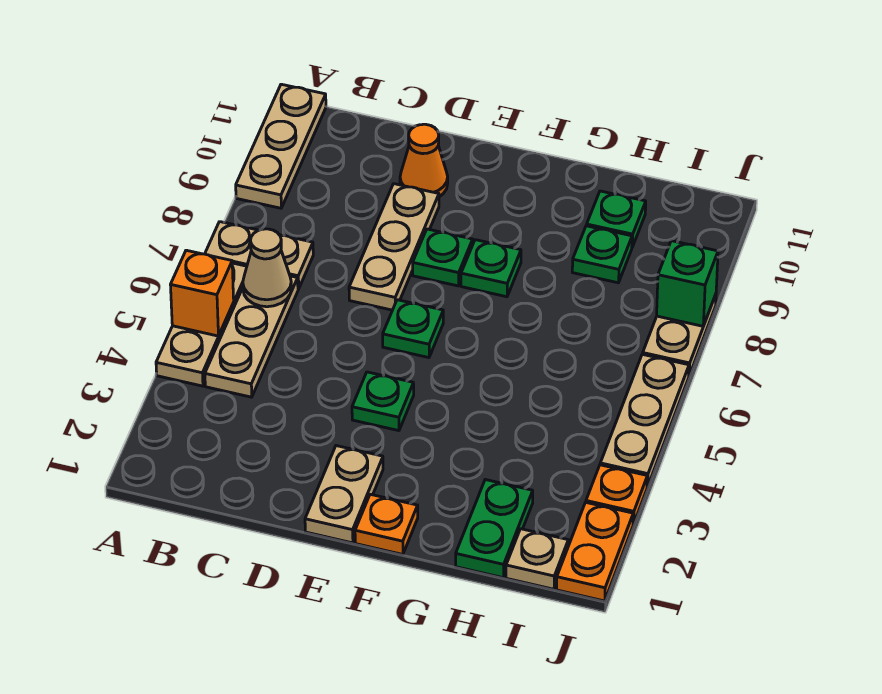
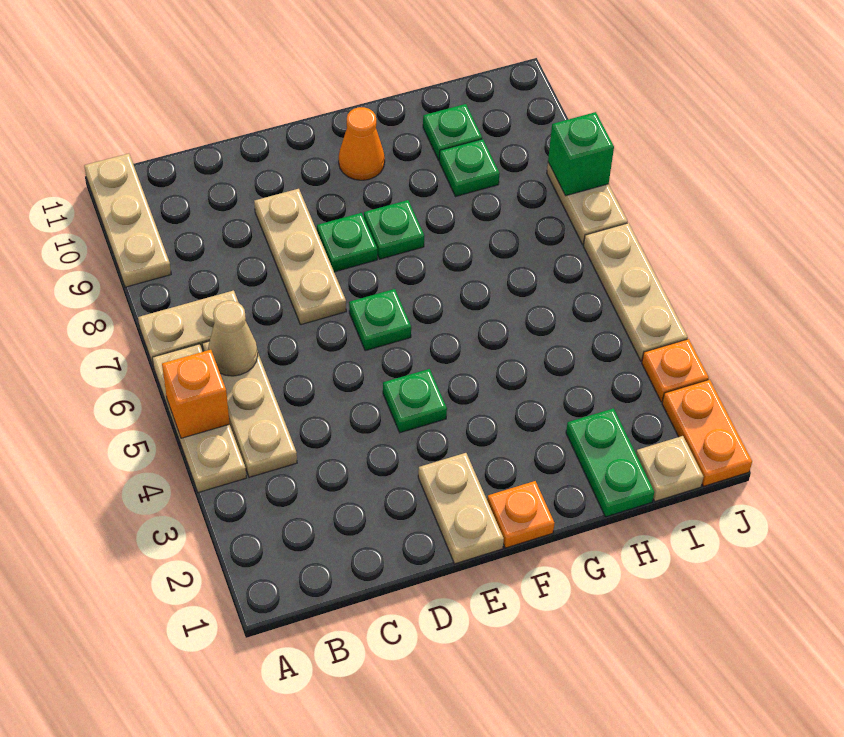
orange cone D10 level 1 -> orange cone F10 level 1

